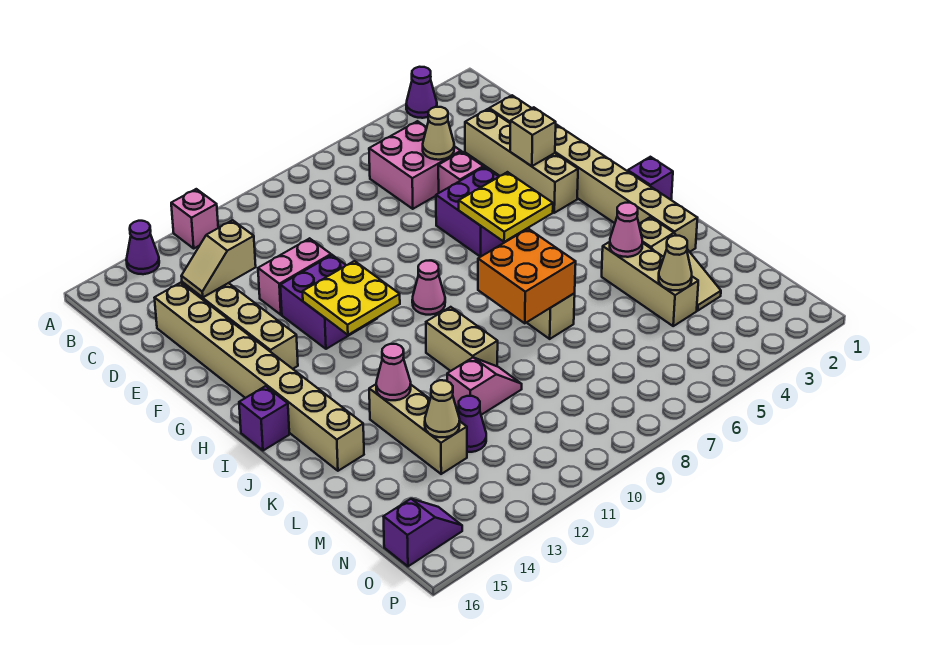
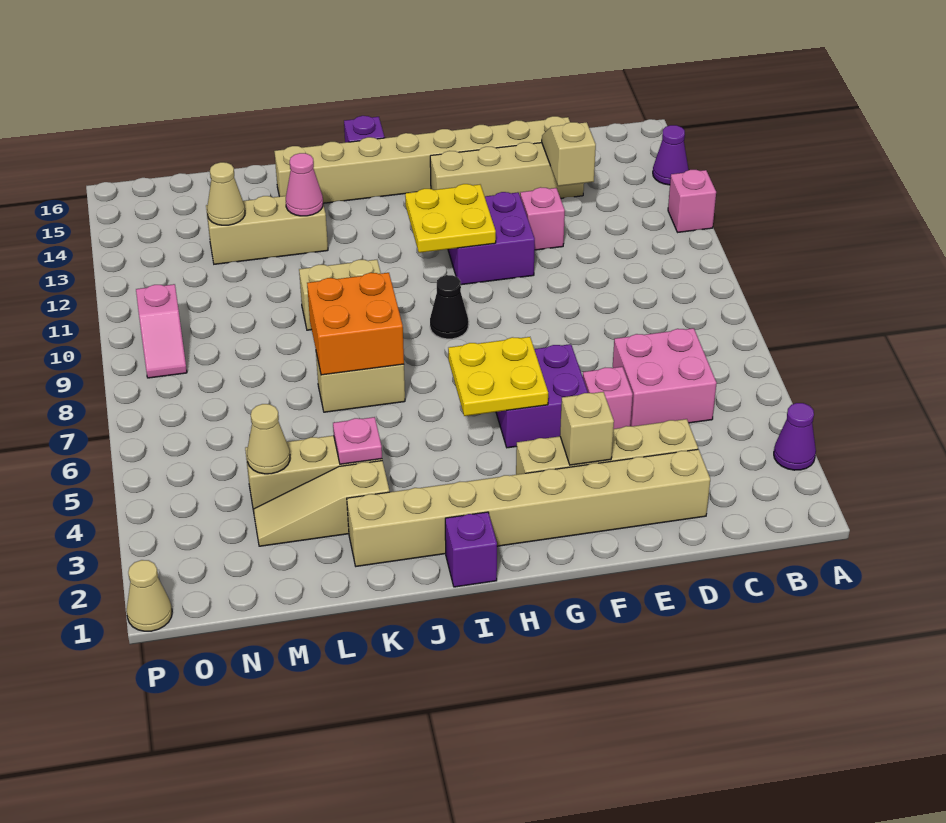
tan cone D5 level 2 -> tan cone P1 level 1
pink brick E11:E12 level 1 -> pink brick E12 level 1
pink cone H9 level 1 -> black cone H9 level 1
pink cone K4 level 2 -> pink plate K4 level 2
pink slope L10:L11 level 1 top 11 -> pink slope O9:O10 level 1 top 10
purple cone M12 level 1 -> none
purple slope O15:O16 level 1 top 16 -> none

